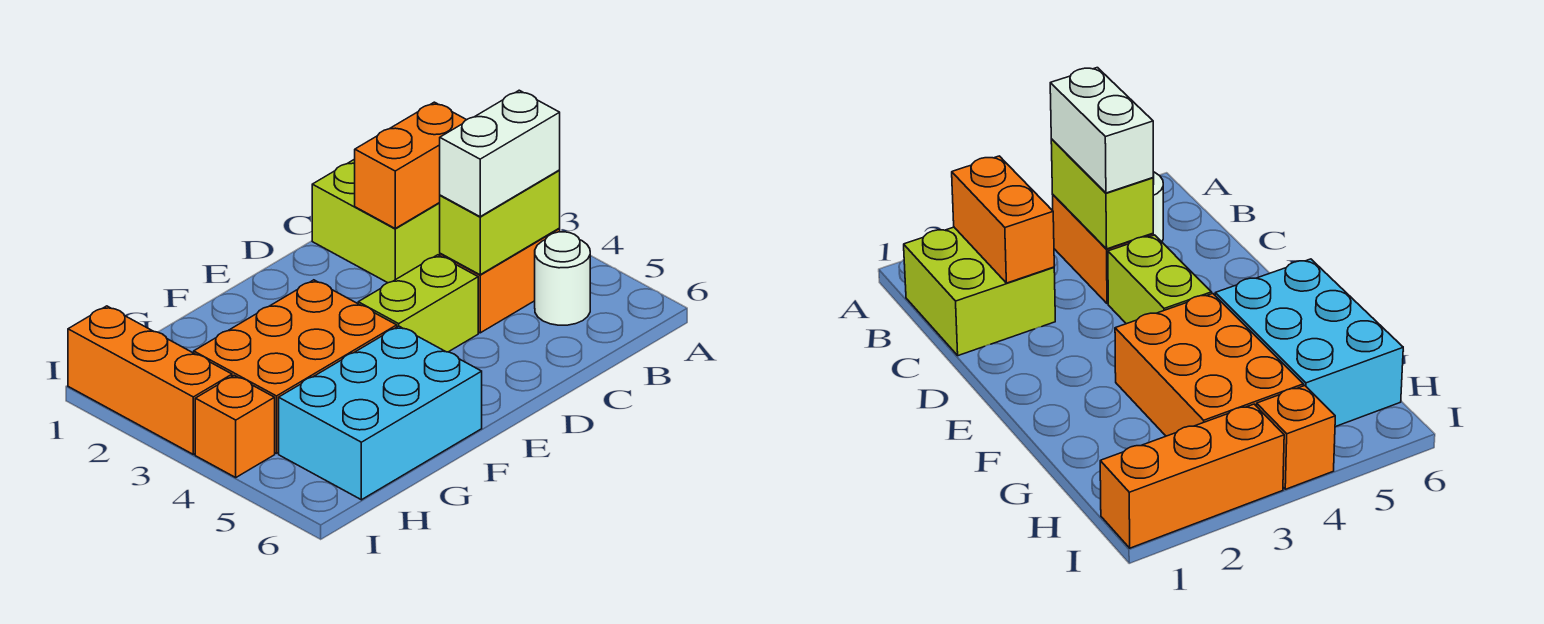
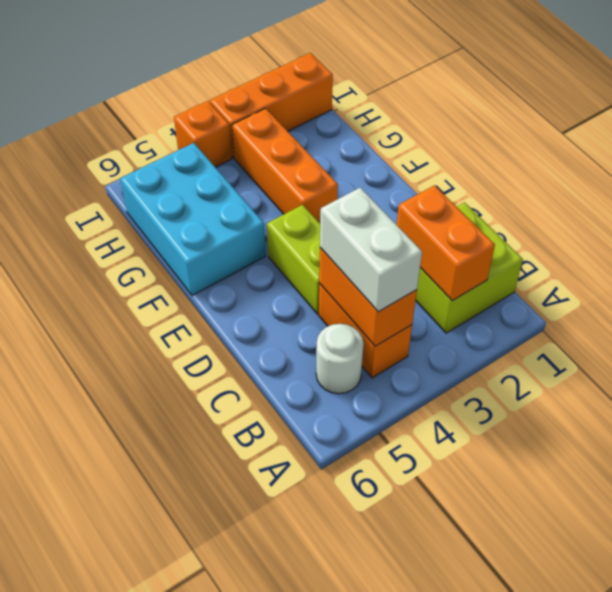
lime brick B4:C4 level 2 -> orange brick B4:C4 level 2
orange brick F3:H4 level 1 -> orange brick F3:H3 level 1

